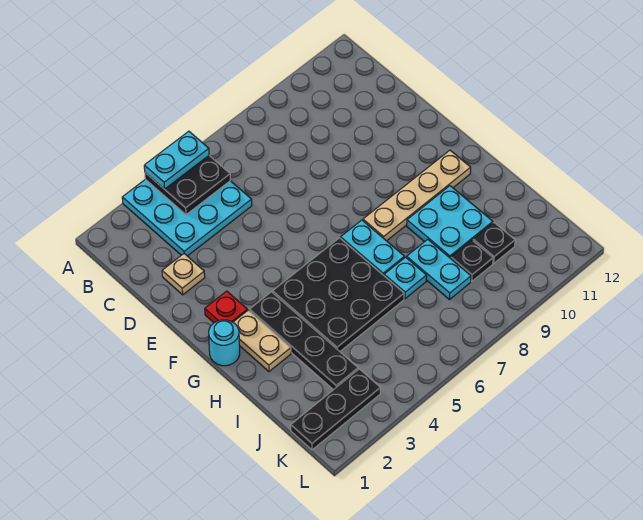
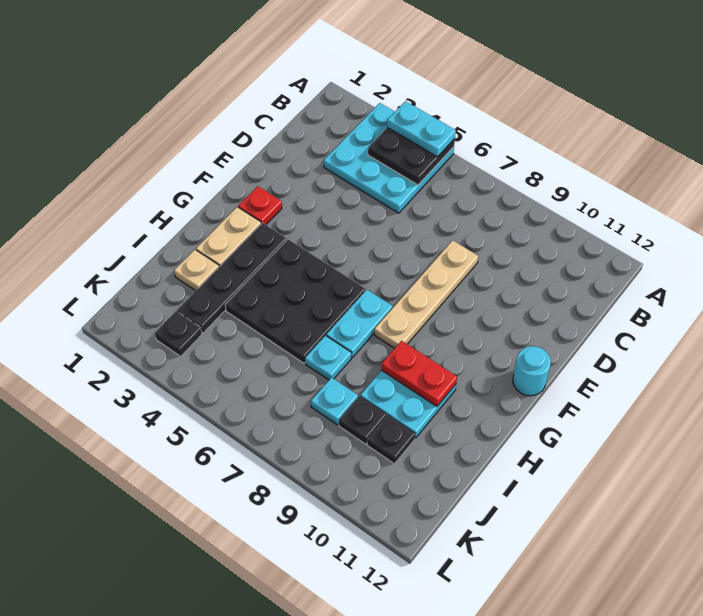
tan plate D2 level 1 -> tan plate I2 level 1
cyan round brick G1 level 1 -> cyan round brick F12 level 1
tan plate G8:G11 level 1 -> tan plate D8:G8 level 1
none -> red plate H9:H10 level 2
cyan plate I8:J8 level 1 -> cyan plate J8 level 1
black plate K1:K3 level 1 -> black plate K3 level 1

